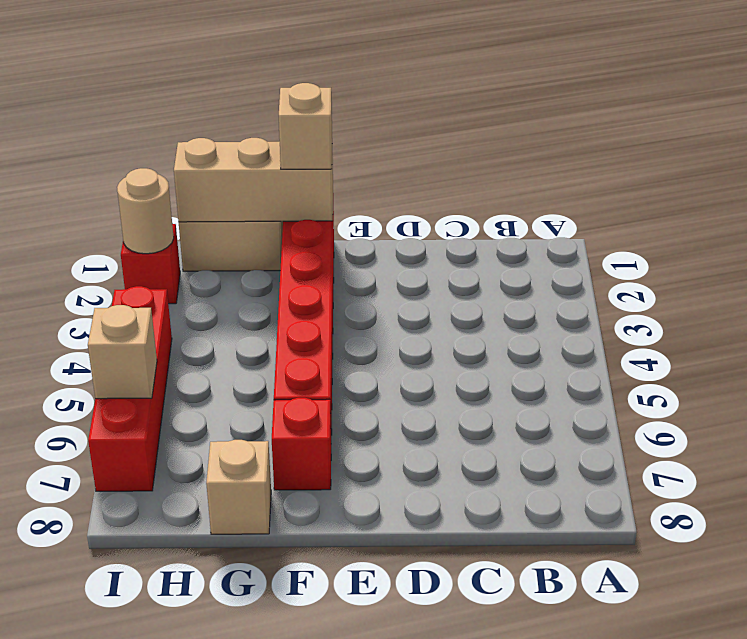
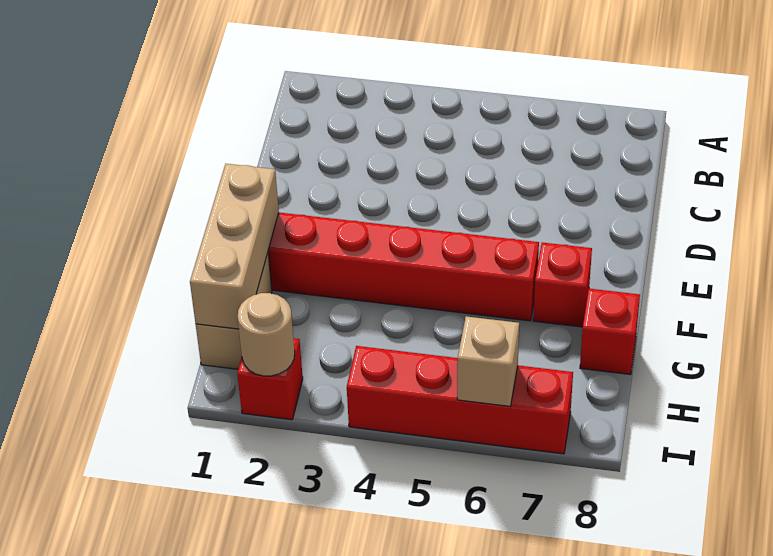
tan brick F1 level 3 -> none
tan brick G8 level 1 -> red brick G8 level 1

